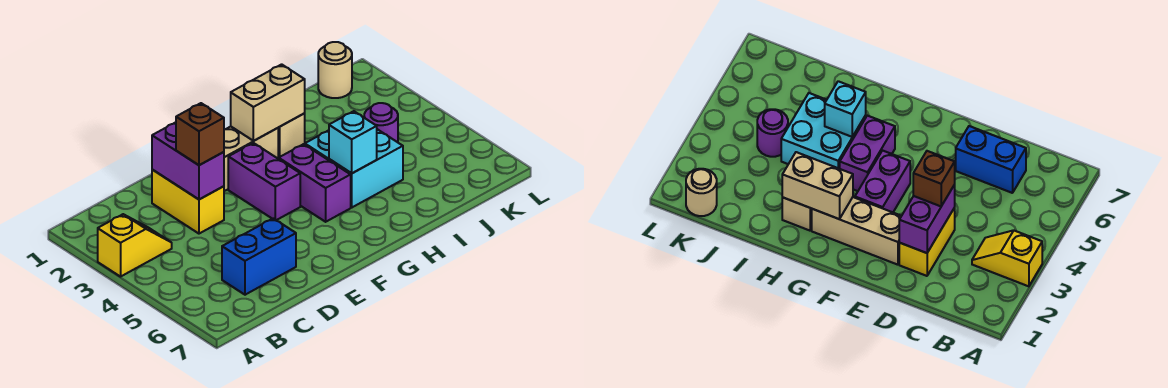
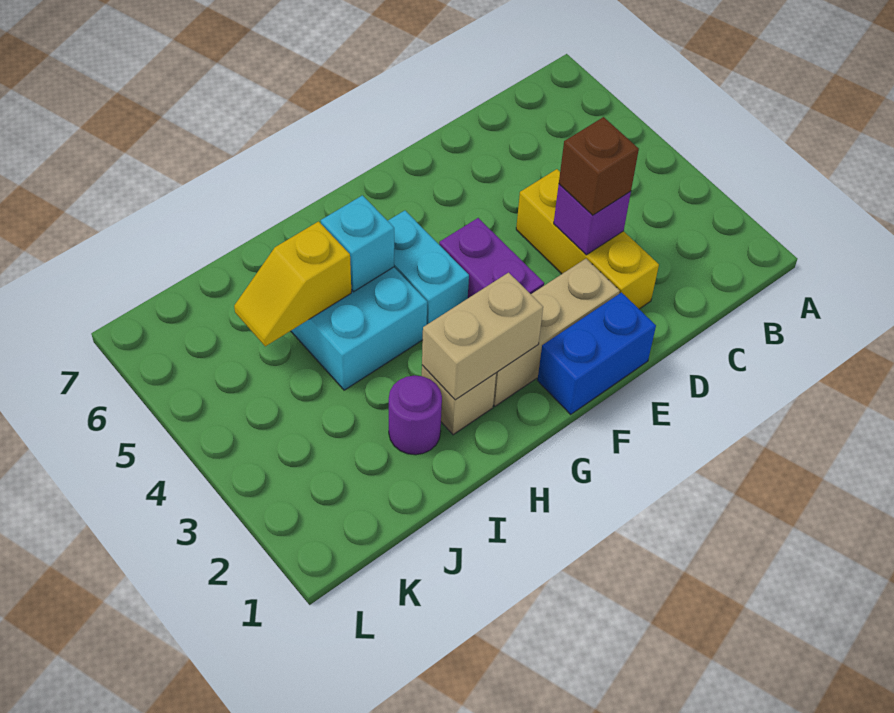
yellow slope A3:B3 level 1 top A -> yellow slope I5:J5 level 2 top I
blue brick C6:D6 level 1 -> blue brick E1:F1 level 1
yellow brick D2:D3 level 1 -> yellow brick D2:D4 level 1
purple brick D2:D3 level 2 -> purple brick D3 level 2
purple brick G4:G5 level 1 -> cyan brick G4:G5 level 1
purple round brick J4 level 1 -> purple round brick I2 level 1
tan round brick K1 level 1 -> none

